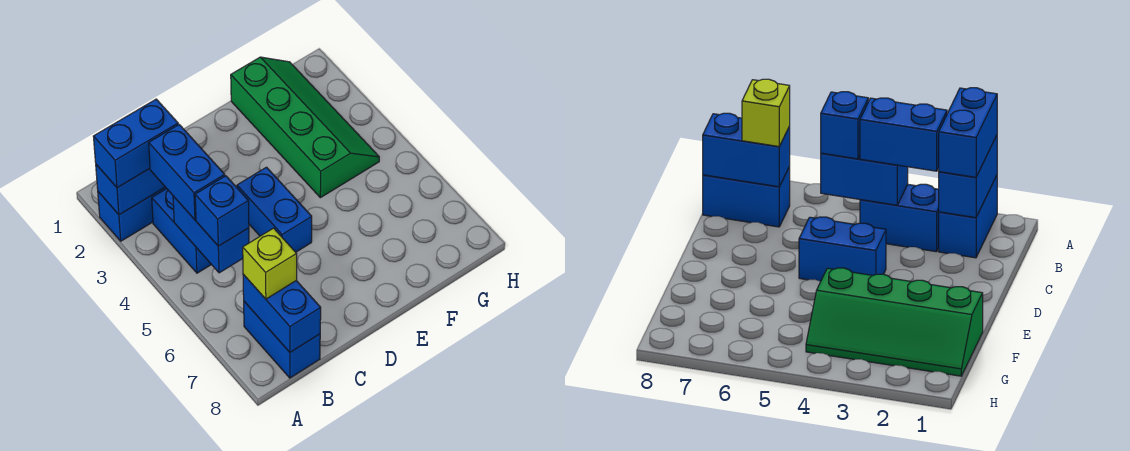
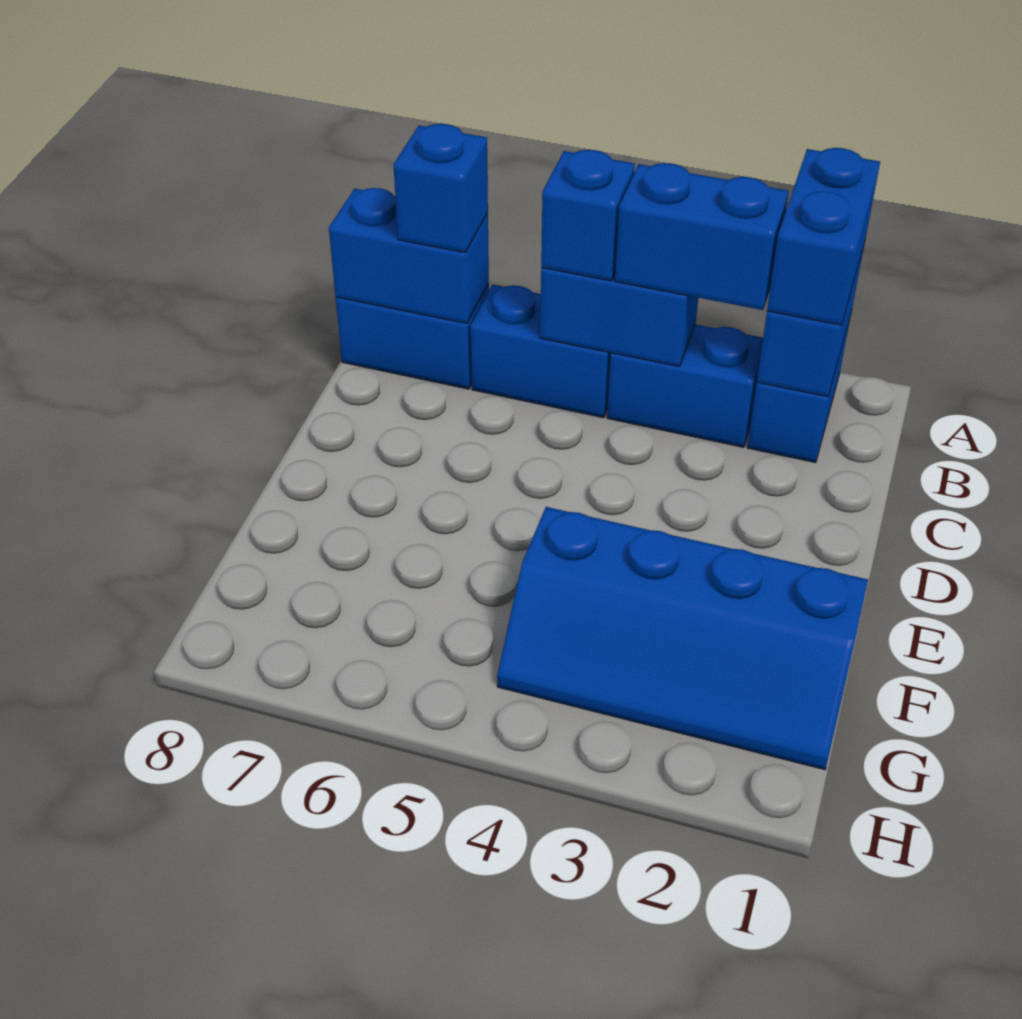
lime brick B7 level 3 -> blue brick B7 level 3
blue brick D4:D5 level 1 -> blue brick B5:B6 level 1
green slope F1:G4 level 1 top F -> blue slope F1:G4 level 1 top F

